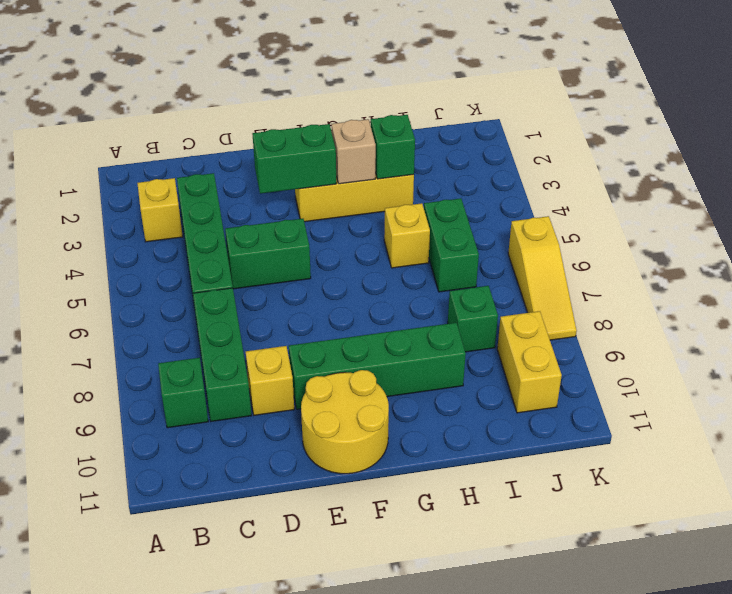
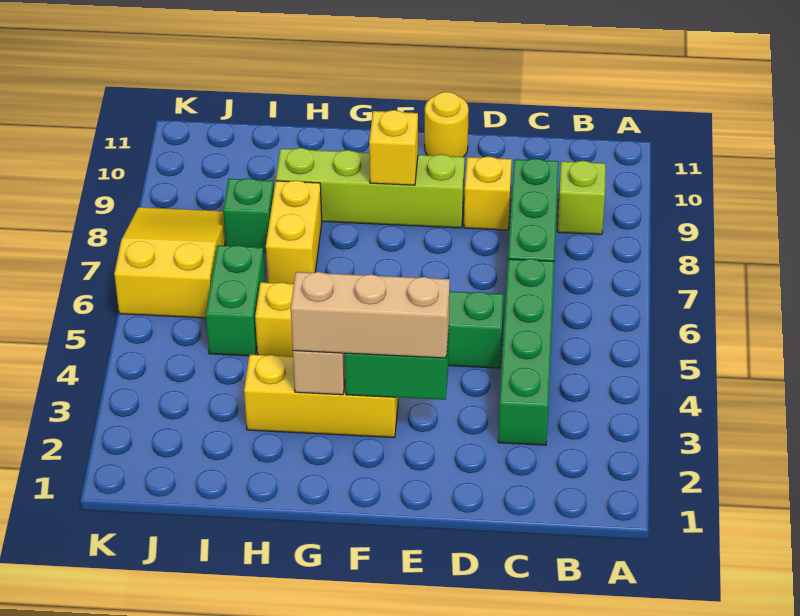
yellow brick B3 level 1 -> yellow brick F9 level 2
green brick B9 level 1 -> lime brick B9 level 1
none -> tan brick E3:G3 level 3
green brick E9:H9 level 1 -> lime brick E9:H9 level 1
yellow round brick E10:F11 level 1 -> yellow round brick E11 level 1
green brick H3 level 2 -> none
yellow brick J9:J10 level 1 -> yellow brick H7:H8 level 1
yellow slope K6:K8 level 1 top 6 -> yellow slope J6:K8 level 1 top 6

